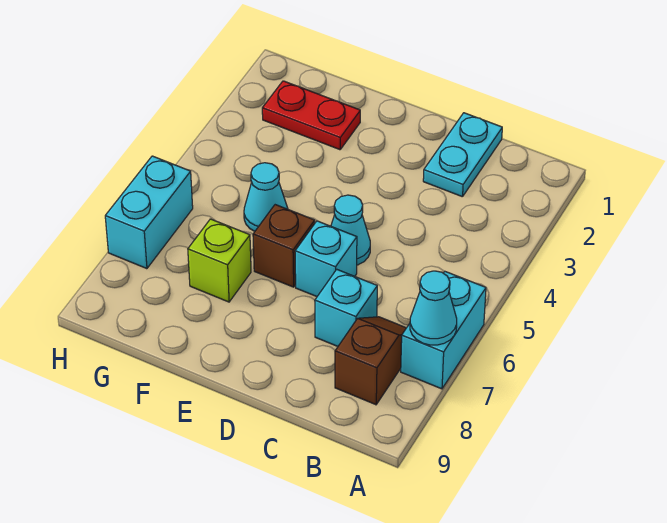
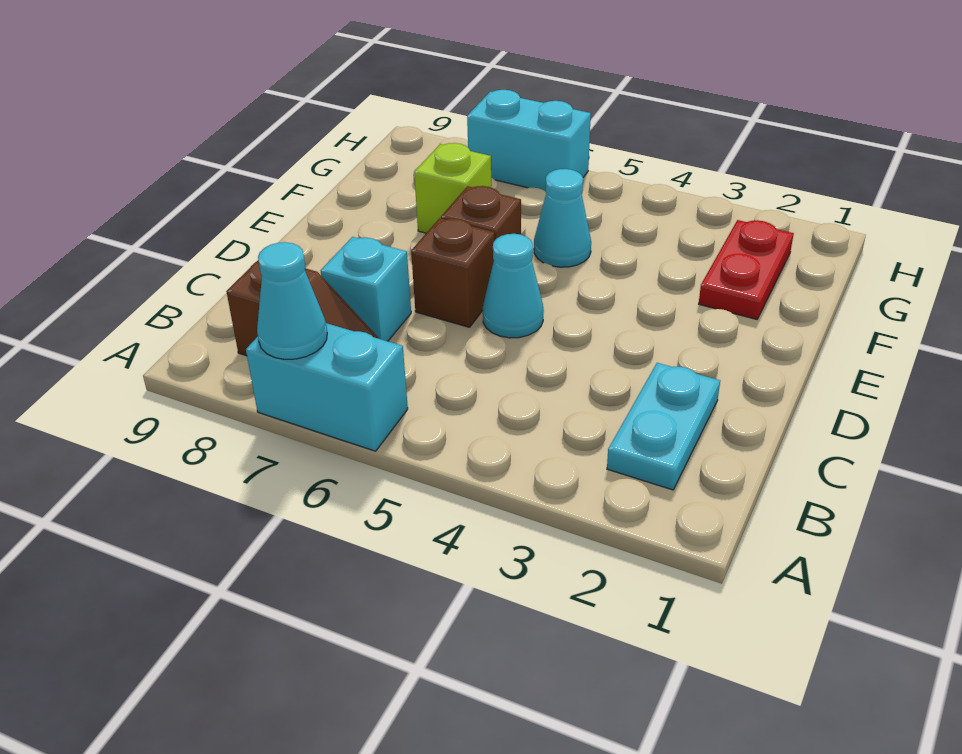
cyan plate C1:C2 level 1 -> cyan plate B2:C2 level 1
cyan brick D6 level 1 -> brown brick D6 level 1

